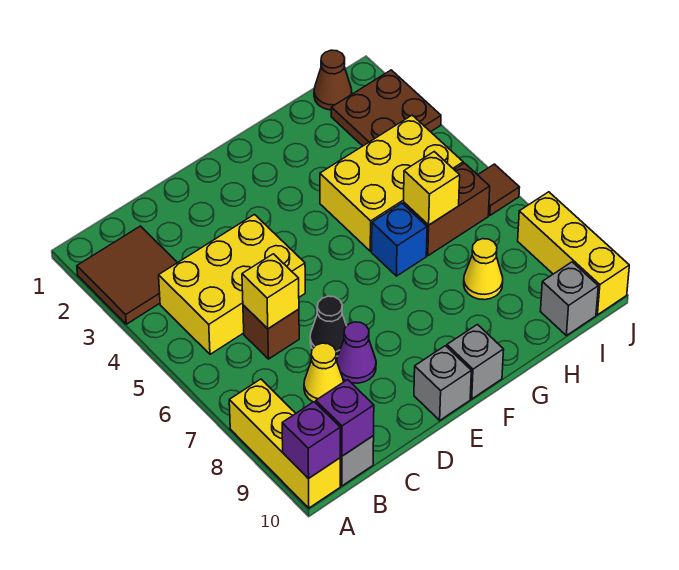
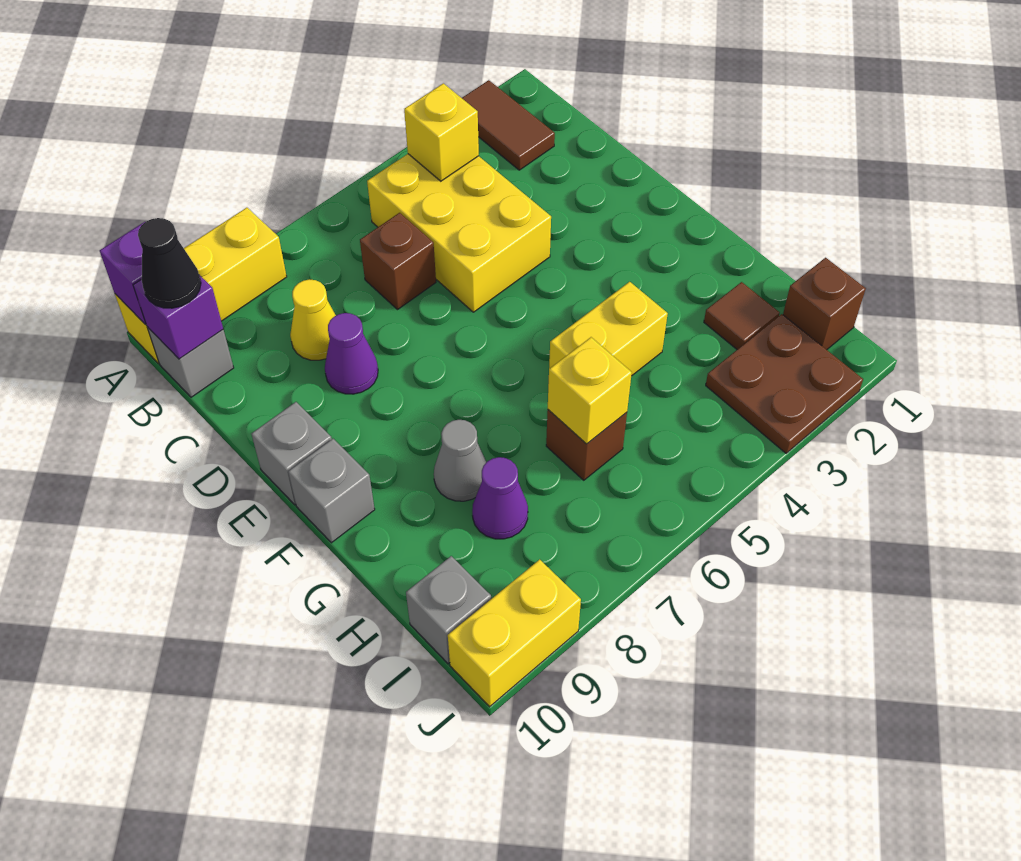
brown tile A2:B3 level 1 -> brown tile A2:B2 level 1
yellow brick C6 level 2 -> yellow brick B4 level 2
black cone D7 level 1 -> black cone B10 level 3
yellow brick G4:I5 level 1 -> yellow brick G4:G5 level 1
blue brick G6 level 1 -> none
none -> grey cone G8 level 1
brown brick H6:I6 level 1 -> brown brick H6 level 1
yellow cone H8 level 1 -> purple cone H8 level 1
brown cone I1 level 1 -> brown brick I1 level 1
brown tile J6 level 1 -> brown tile H2 level 1
yellow brick J8:J10 level 1 -> yellow brick J9:J10 level 1

